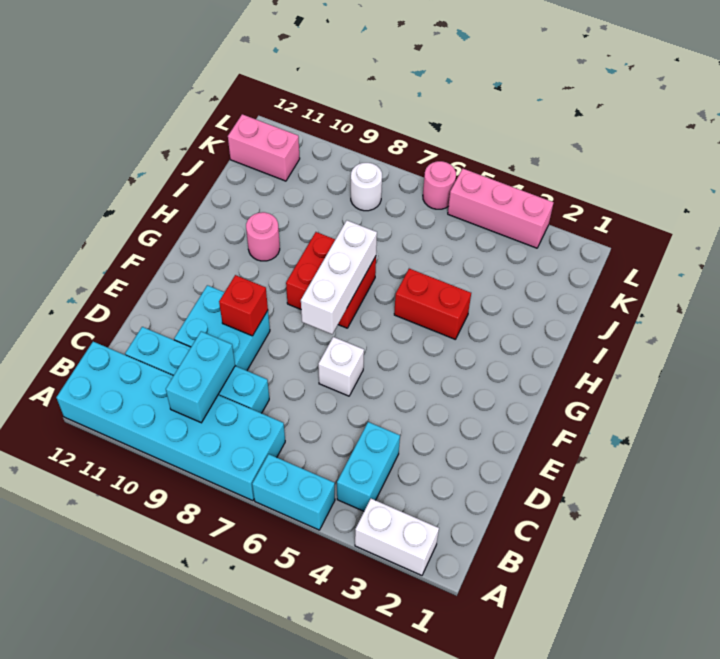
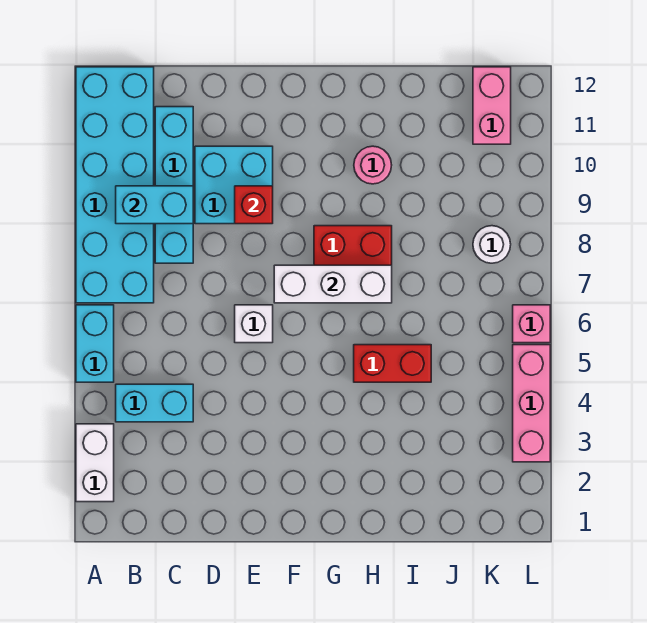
red brick H4:H5 level 1 -> red brick H5:I5 level 1
pink round brick L6 level 1 -> pink brick L6 level 1

